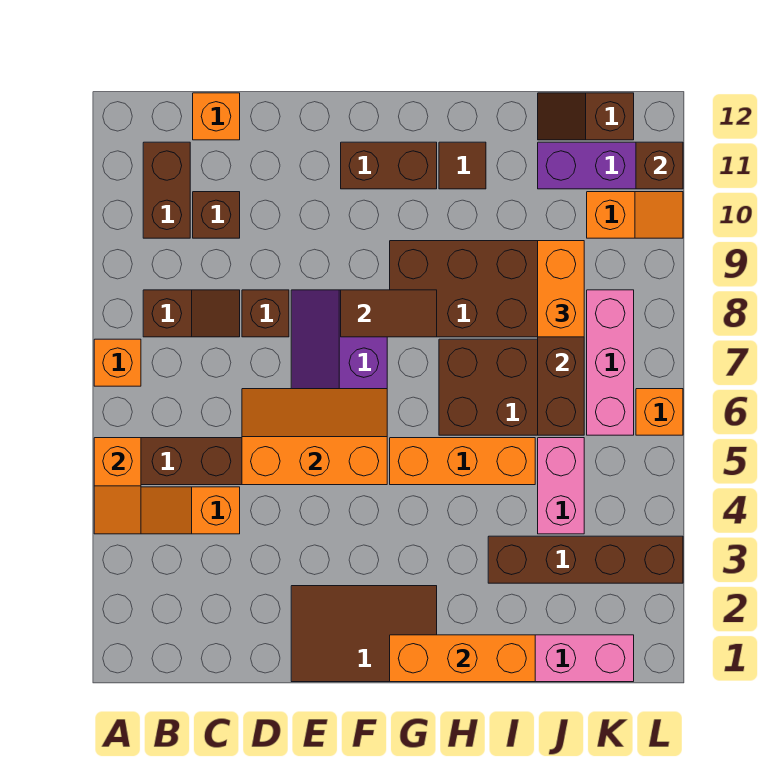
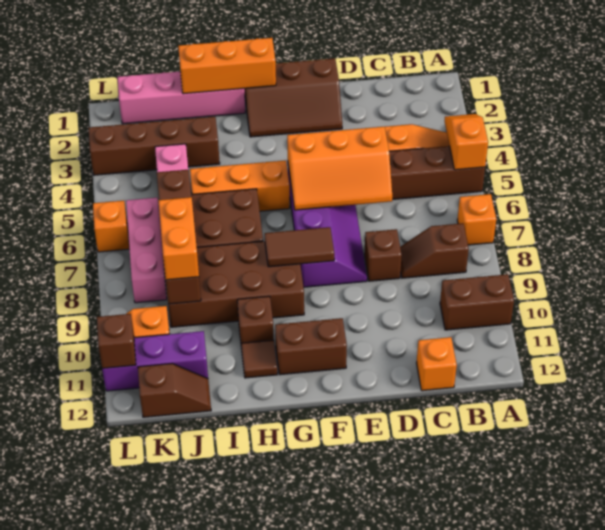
brown brick B10:B11 level 1 -> brown brick A10:B10 level 1
brown brick C10 level 1 -> brown brick H10 level 1
brown tile E1:G2 level 1 -> brown slope E1:G2 level 1 top 1

